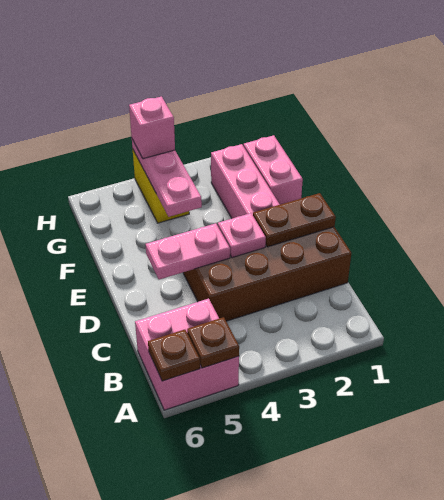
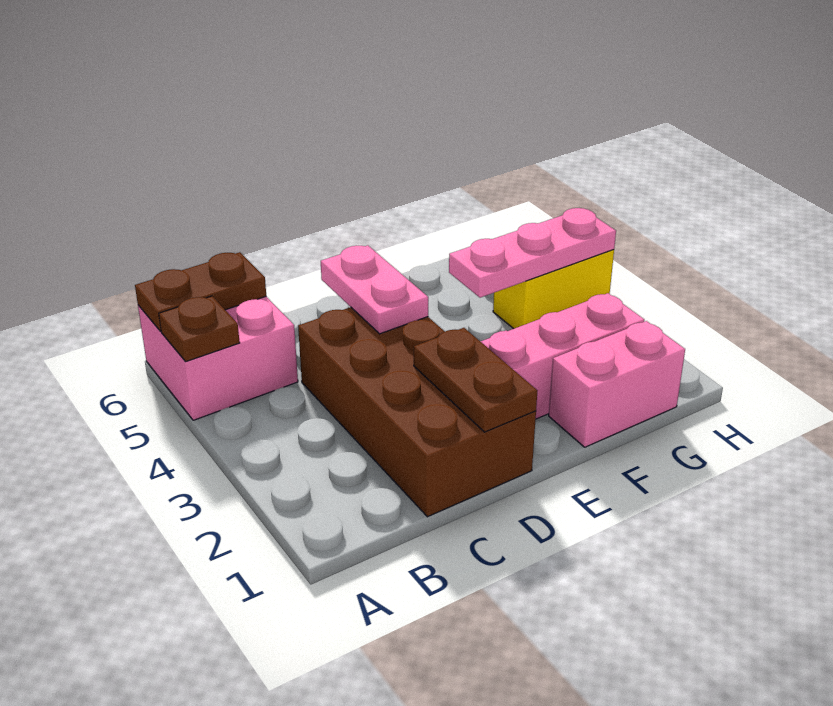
brown plate A6 level 2 -> brown plate A6:B6 level 2
pink plate D3 level 2 -> none
pink brick H4 level 3 -> none

